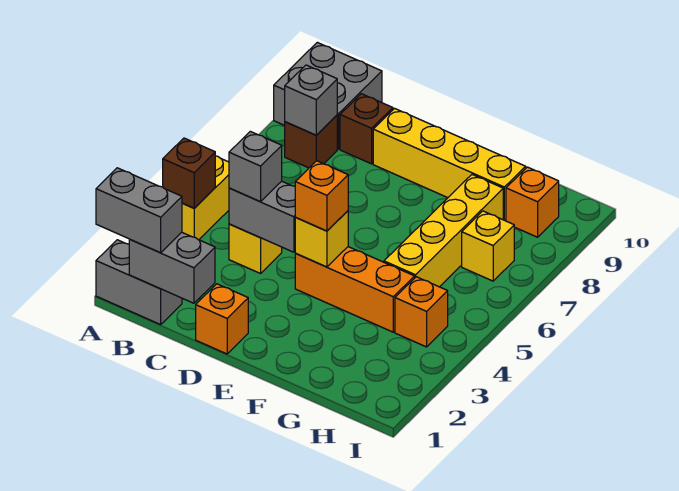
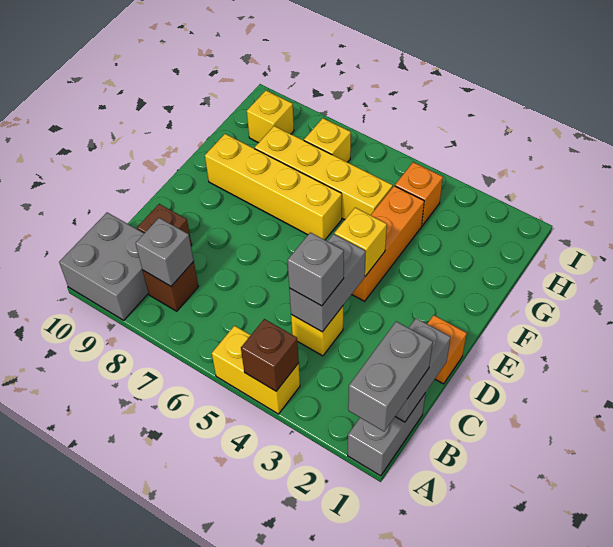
yellow brick D9:G9 level 1 -> yellow brick F6:F9 level 1
orange brick E4 level 3 -> none
orange brick H9 level 1 -> yellow brick H9 level 1

